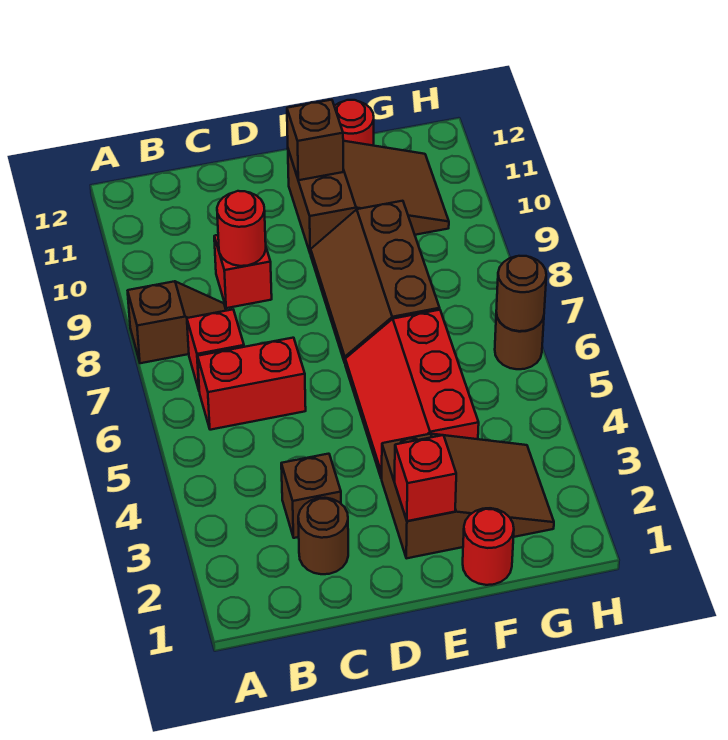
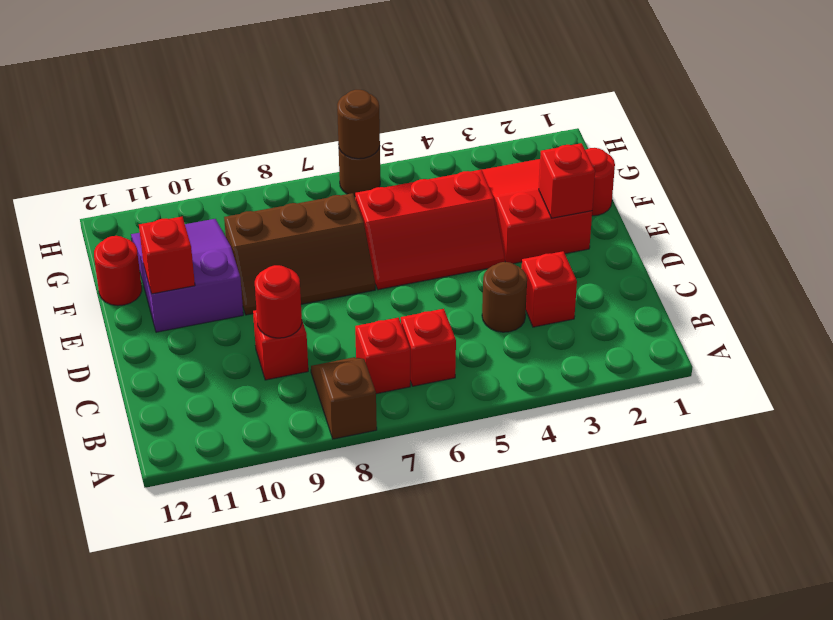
red brick B6:C6 level 1 -> red brick B6 level 1
brown round brick C2 level 1 -> brown round brick C4 level 1
brown brick C3 level 1 -> red brick C3 level 1
brown slope E2:G3 level 1 top E -> red slope E2:G3 level 1 top E
brown slope E10:G11 level 1 top E -> purple slope E10:G11 level 1 top E
brown brick E11 level 2 -> red brick E11 level 2

